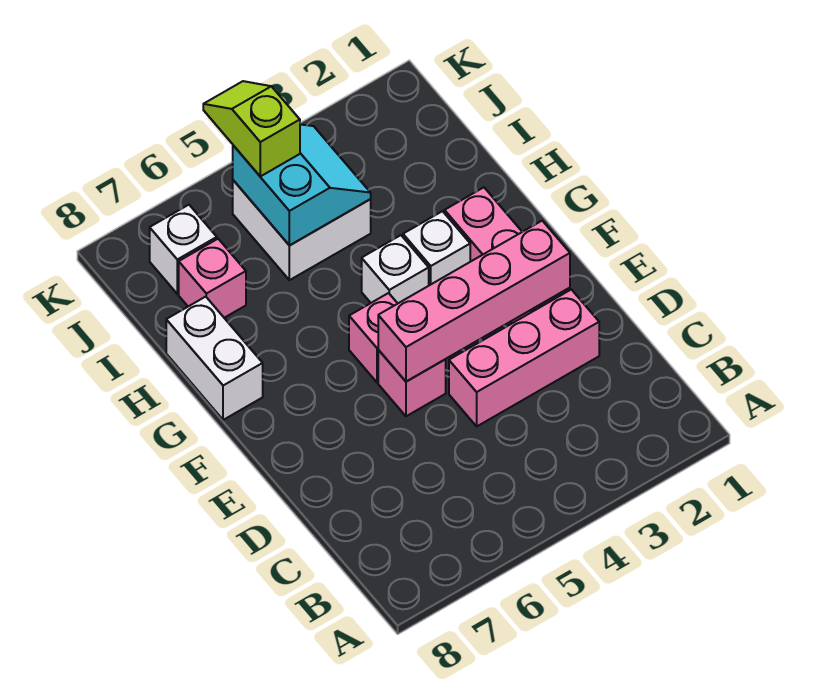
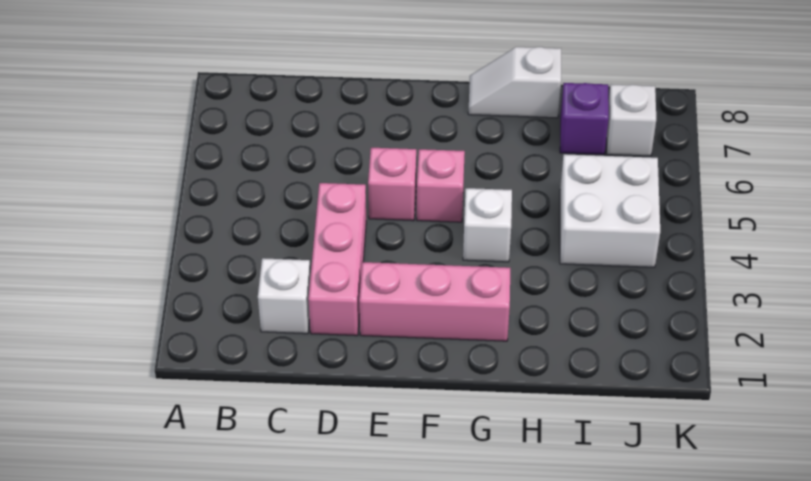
pink brick E2:E5 level 2 -> none
white brick G3 level 1 -> white brick C2 level 1
white brick G8:H8 level 1 -> white slope G8:H8 level 1 top H
cyan slope I4:J5 level 2 top 5 -> none
pink brick I7 level 1 -> purple brick I7 level 1
lime slope J5:K5 level 3 top J -> none

